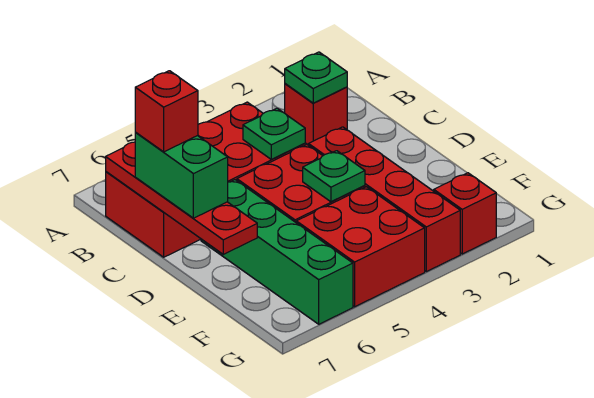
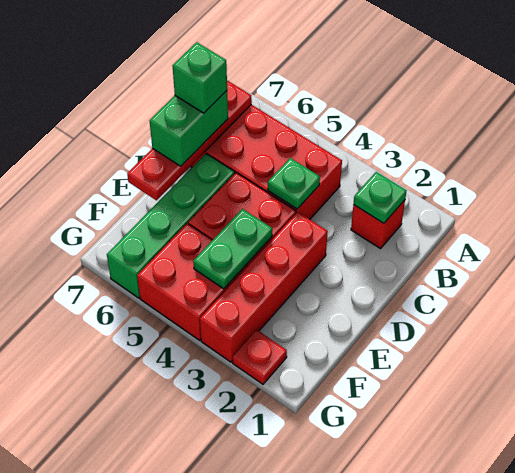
red brick C7 level 4 -> green brick C7 level 4
green plate E4 level 2 -> green plate E4:F4 level 2
red brick G2 level 1 -> red plate G2 level 1

